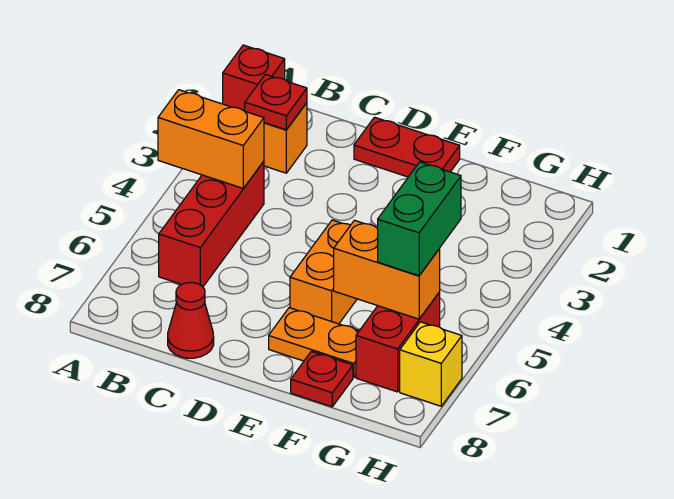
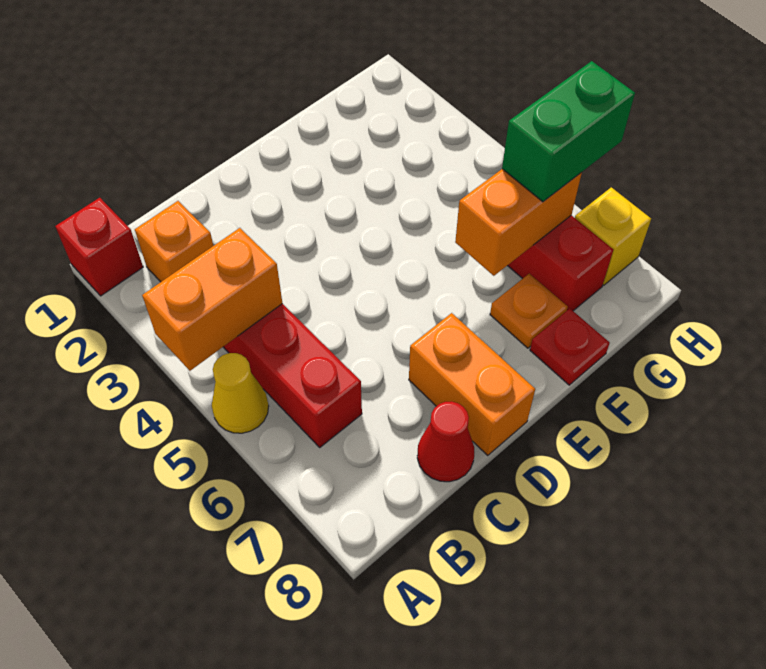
none -> yellow cone A5 level 1
red plate B2 level 2 -> none
red plate D1:E1 level 1 -> none
orange brick E5:E6 level 1 -> orange brick D7:D8 level 1
orange plate E7:F7 level 1 -> orange plate F7 level 1
green brick G5:G6 level 3 -> green brick G6:H6 level 3

